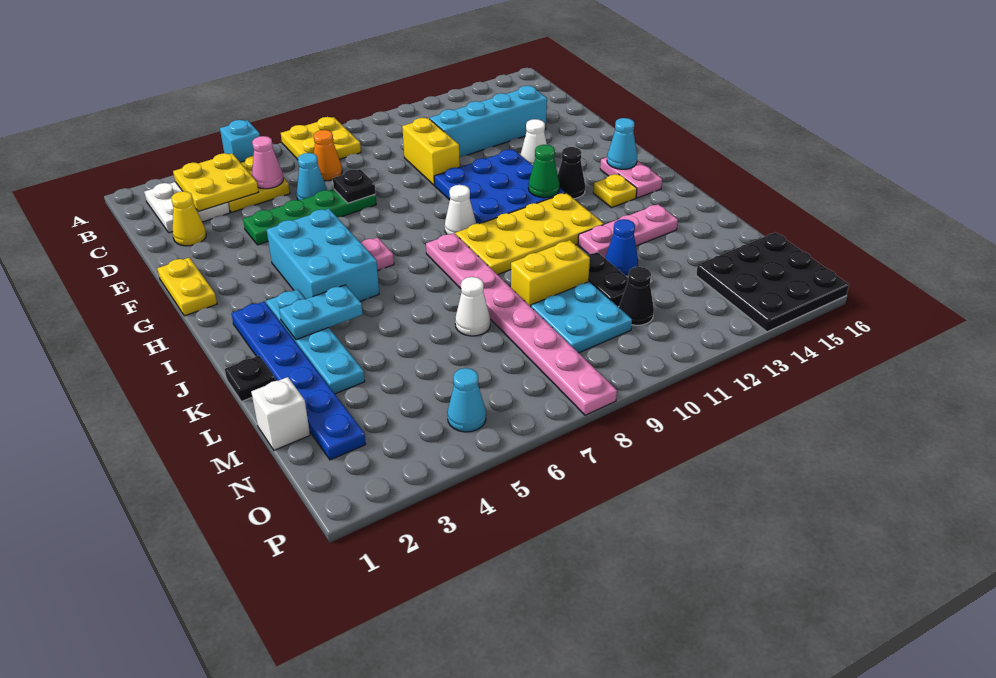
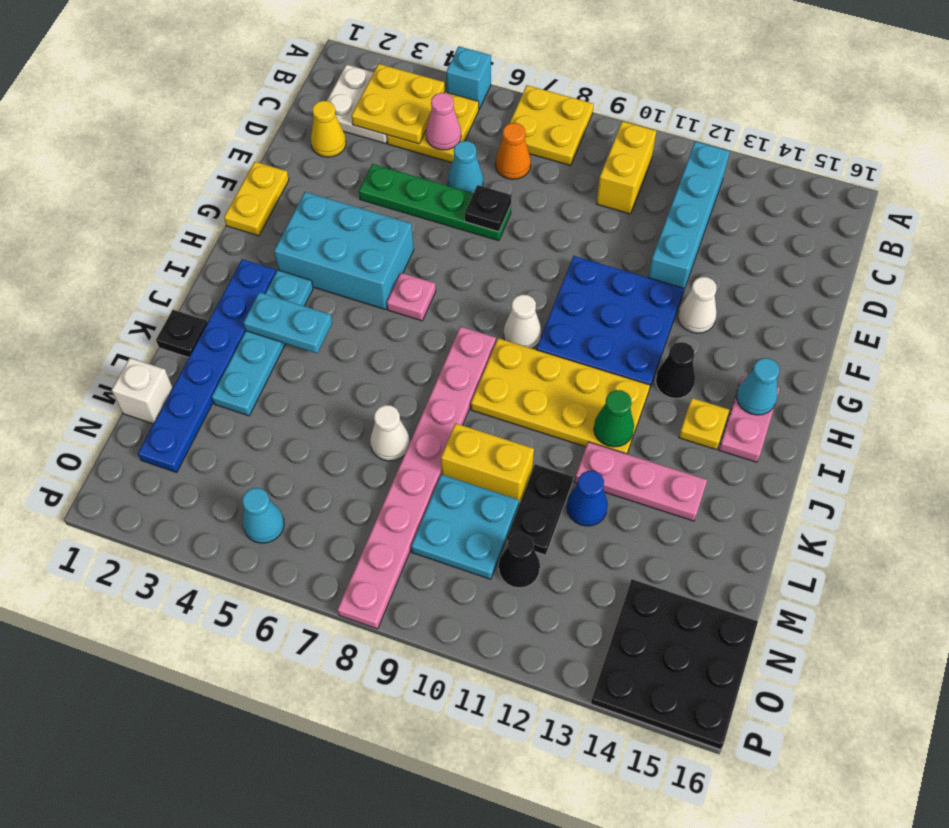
yellow brick D10:E10 level 1 -> yellow brick B10:C10 level 1
cyan brick D11:D14 level 1 -> cyan brick B12:E12 level 1
cyan brick G4:I5 level 1 -> cyan brick G3:H5 level 1
green cone H12 level 2 -> green cone J12 level 2

